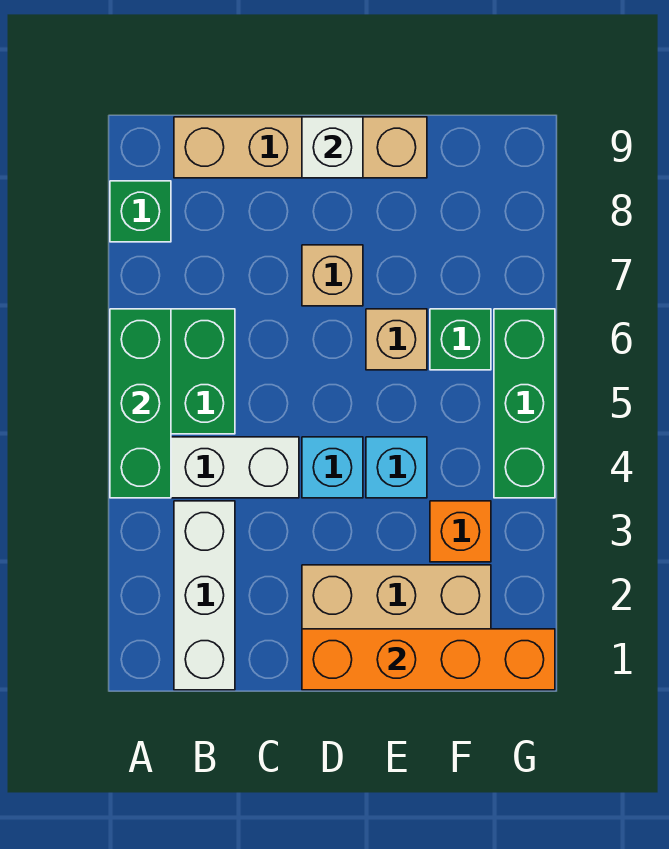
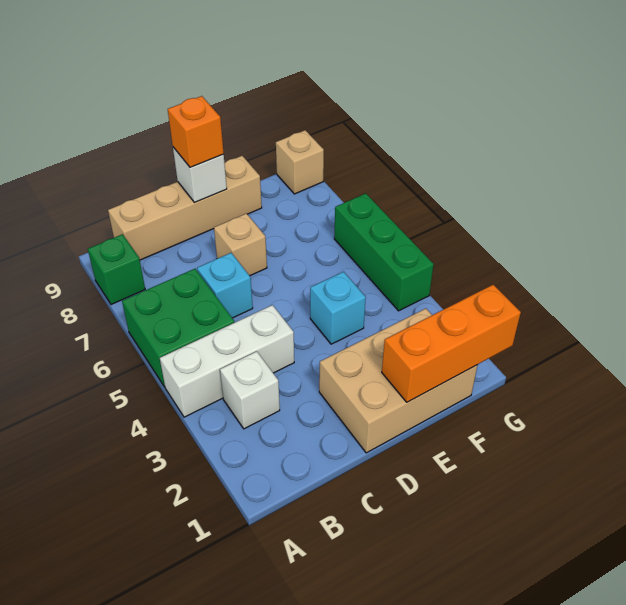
green brick A4:A6 level 2 -> none
white brick B1:B3 level 1 -> white brick B3 level 1
orange brick D1:G1 level 2 -> orange brick E1:G1 level 2
cyan brick D4 level 1 -> cyan brick C6 level 1
tan brick E6 level 1 -> tan brick G9 level 1
orange brick F3 level 1 -> orange brick D9 level 3
green brick F6 level 1 -> none

